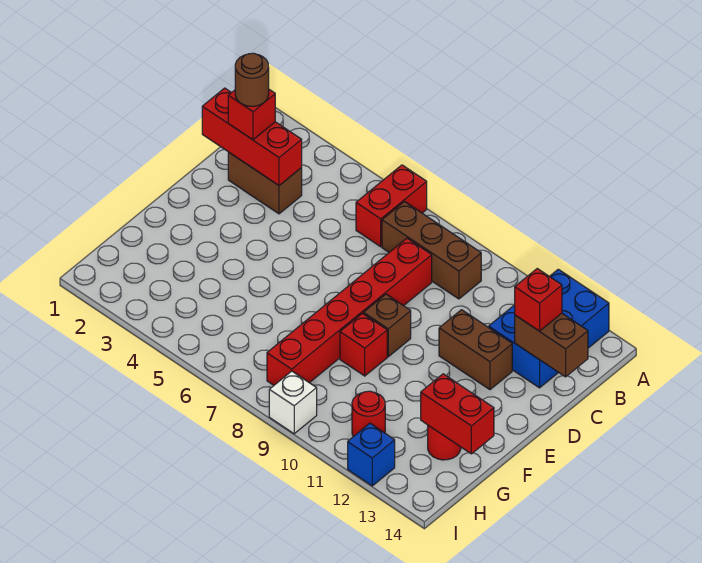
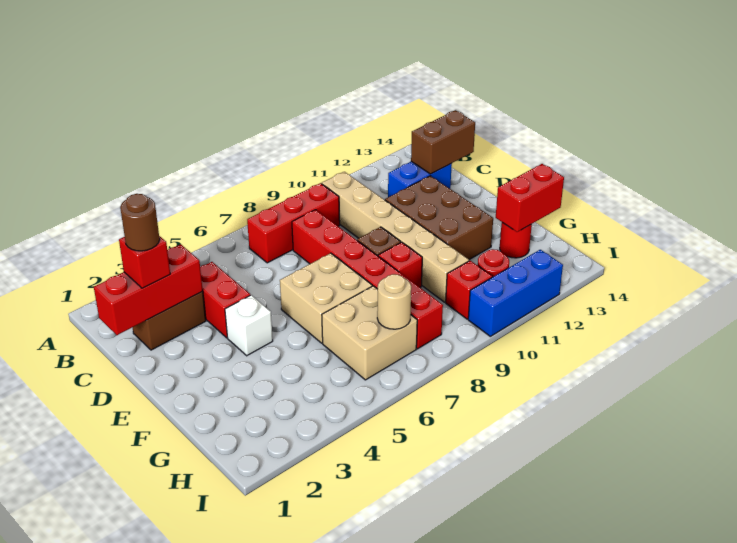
red brick A6:B6 level 1 -> red brick C4:D4 level 1
blue brick A12:C13 level 1 -> blue brick C12:C13 level 1
brown brick B7:B9 level 1 -> red brick B7:B9 level 1
none -> tan brick B10:G10 level 1
red brick C13 level 3 -> red brick H10 level 1
brown brick D11:D12 level 1 -> brown brick D11:F12 level 1
none -> tan brick E6:F7 level 1
none -> tan brick G6:H7 level 1
none -> tan round brick H7 level 2
white brick I9 level 1 -> white brick E4 level 1
blue brick I12 level 1 -> blue brick I10:I12 level 1

